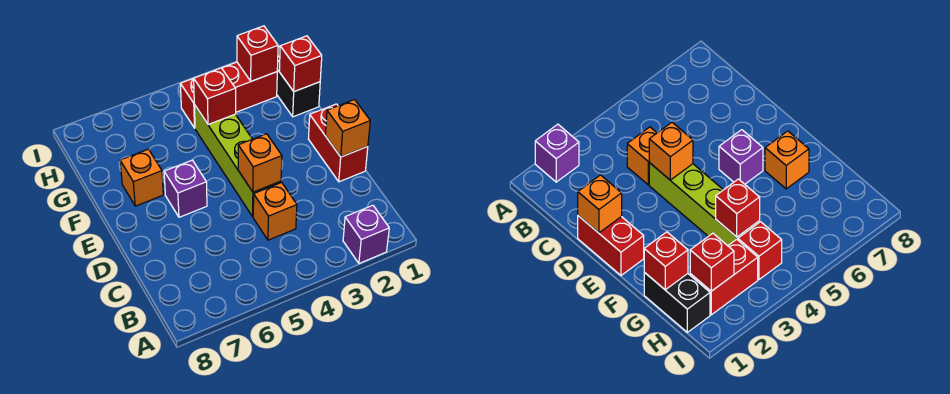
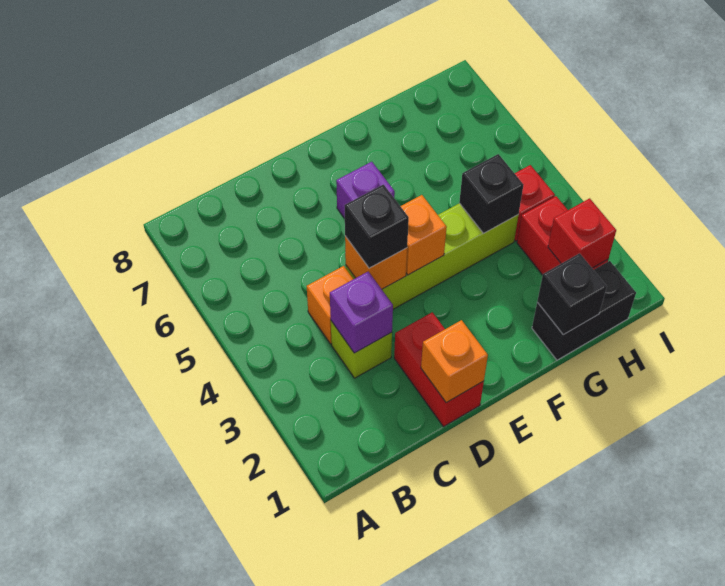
purple brick A2 level 1 -> purple brick C3 level 2
none -> lime brick C3 level 1
red brick D1:E1 level 1 -> red brick D1:D2 level 1
none -> black brick D4 level 3
orange brick F7 level 1 -> orange brick E4 level 2
red brick G1 level 2 -> black brick G1 level 2
red brick G4 level 2 -> black brick G4 level 2

